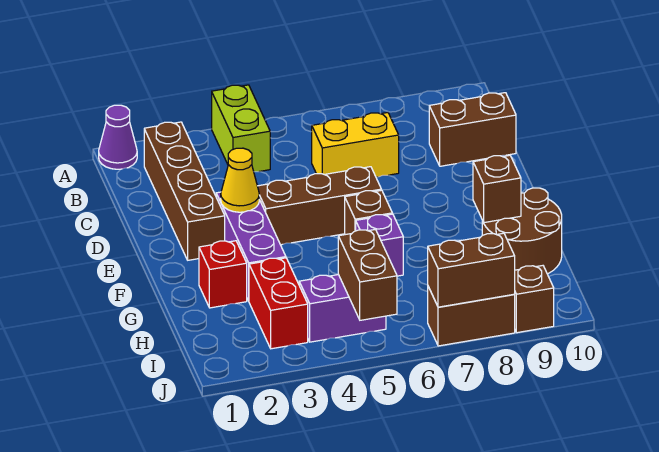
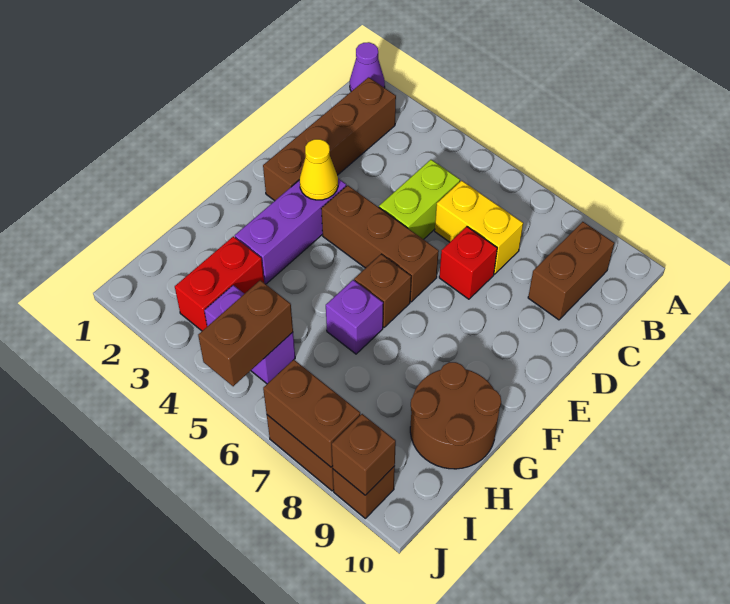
lime brick A4:B4 level 1 -> lime brick C5:D5 level 1
brown brick C9:C10 level 1 -> brown brick B9:C9 level 1
red brick G2 level 1 -> red brick D7 level 1
brown brick G9 level 2 -> brown brick J9 level 2

